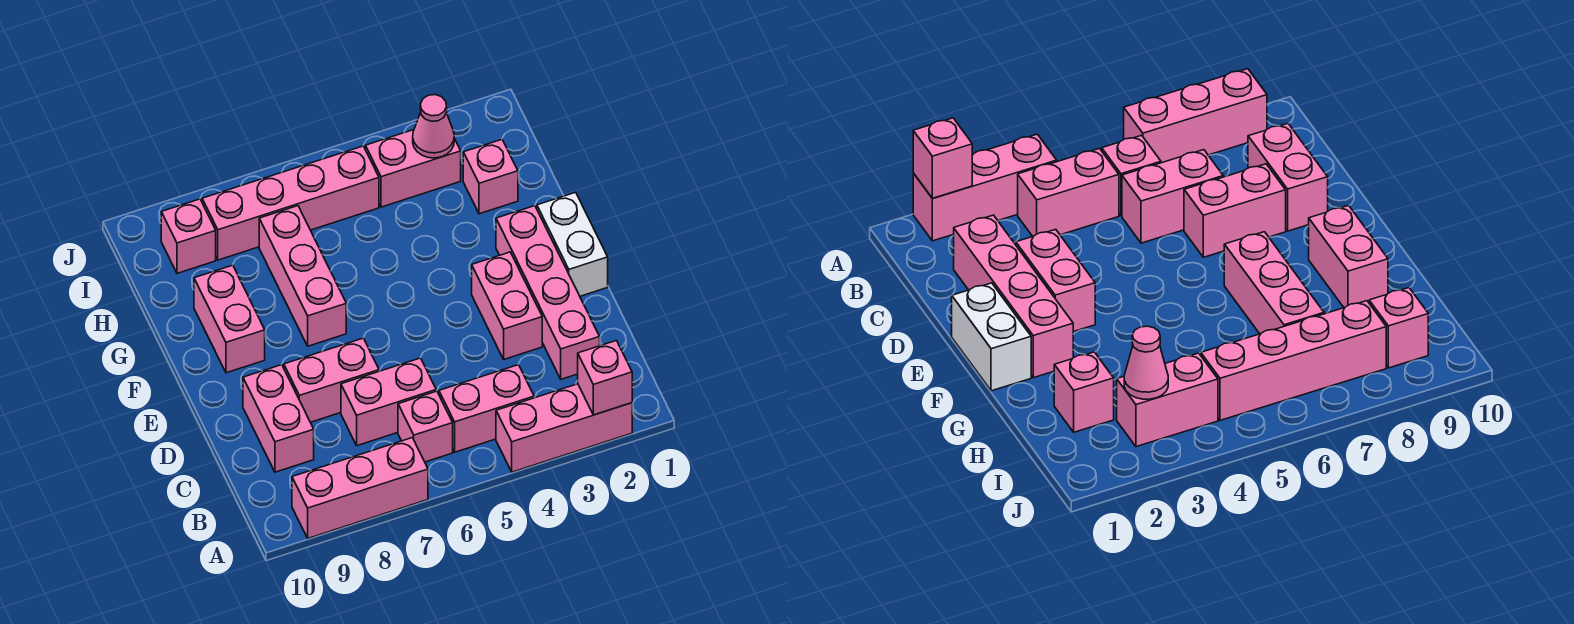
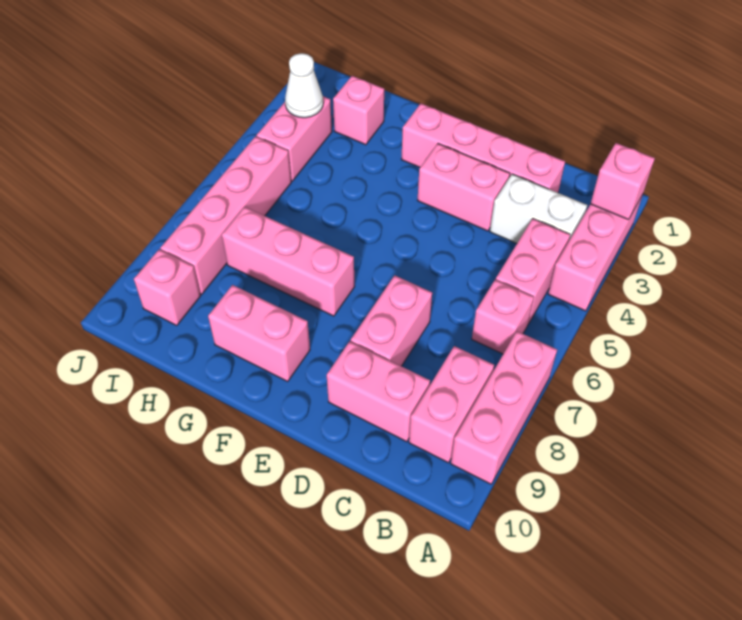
pink brick C6:C7 level 1 -> pink brick B8:B9 level 1
white brick E1:F1 level 1 -> white brick B3:C3 level 1
pink cone I3 level 2 -> white cone I3 level 2

